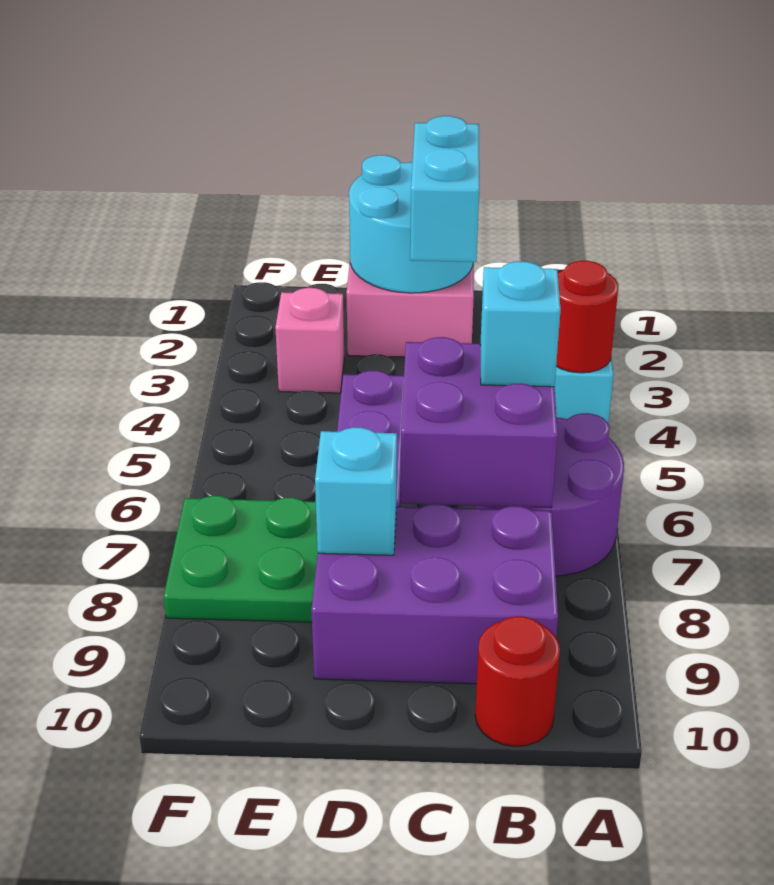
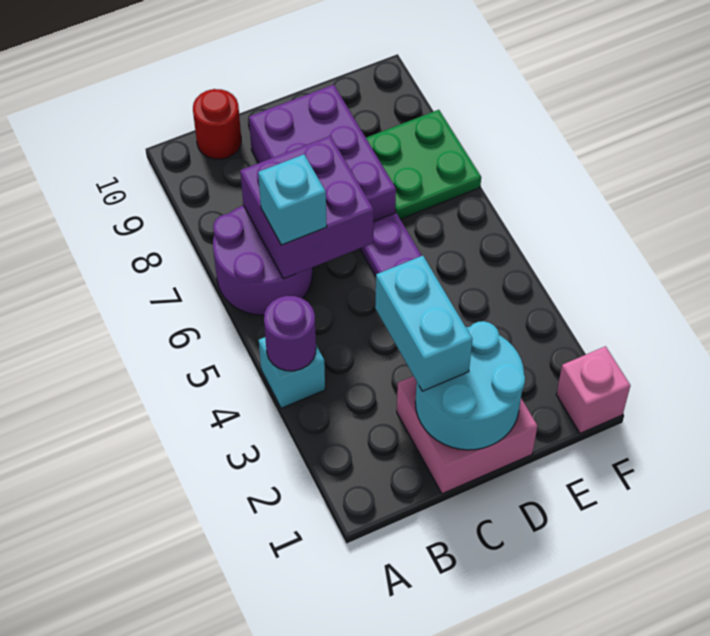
red round brick A4 level 2 -> purple round brick A4 level 2
purple brick B8:D9 level 1 -> purple brick C7:D9 level 1
cyan brick D8 level 2 -> none
pink brick E3 level 1 -> pink brick F1 level 1

